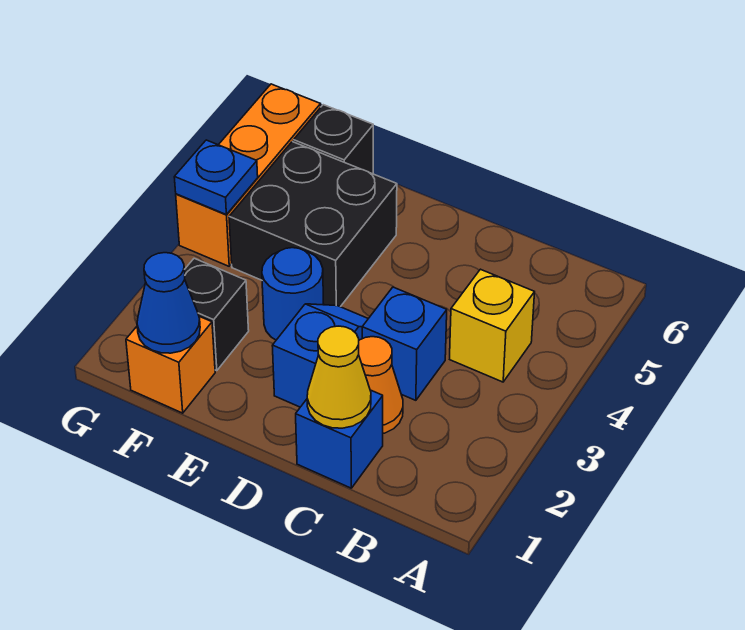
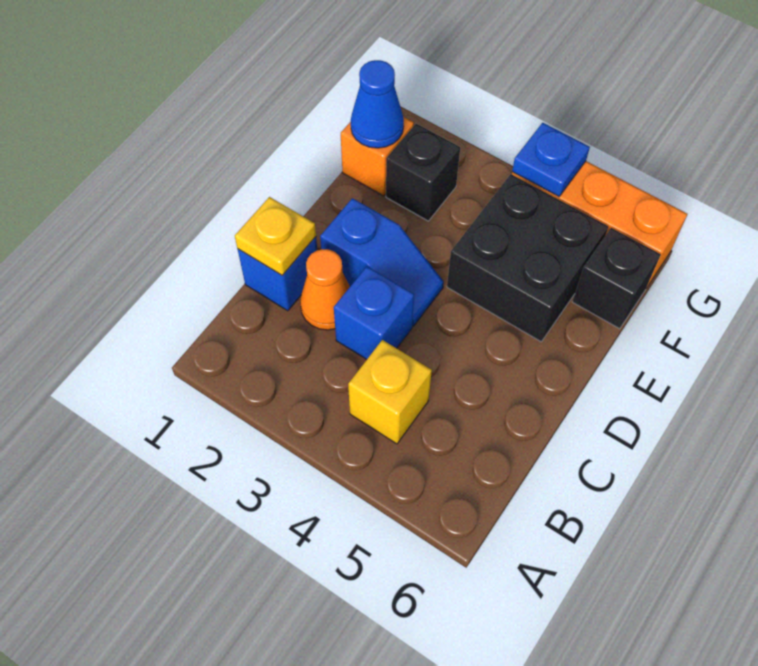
yellow cone C1 level 2 -> yellow plate C1 level 2
blue round brick E3 level 1 -> none

